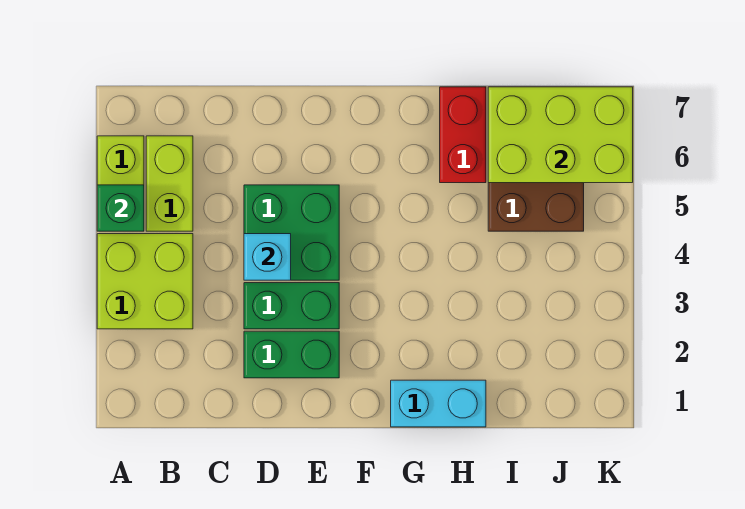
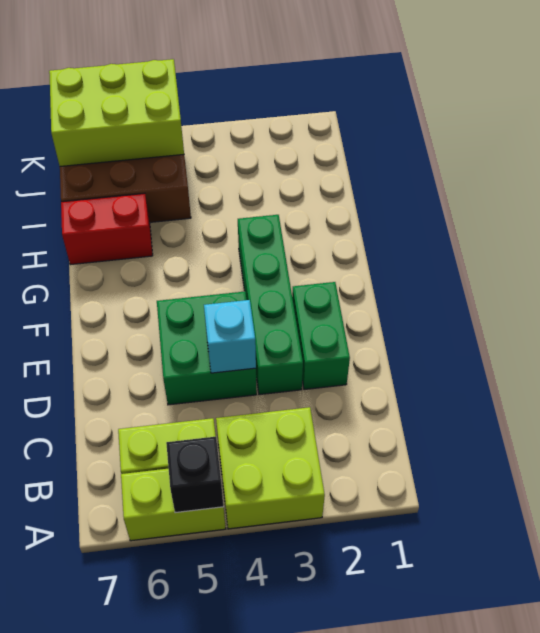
green brick A5 level 2 -> black brick A5 level 2
green brick D3:E3 level 1 -> green brick D3:G3 level 1
cyan brick G1:H1 level 1 -> none
lime brick I6:K7 level 2 -> lime brick J5:K7 level 2

